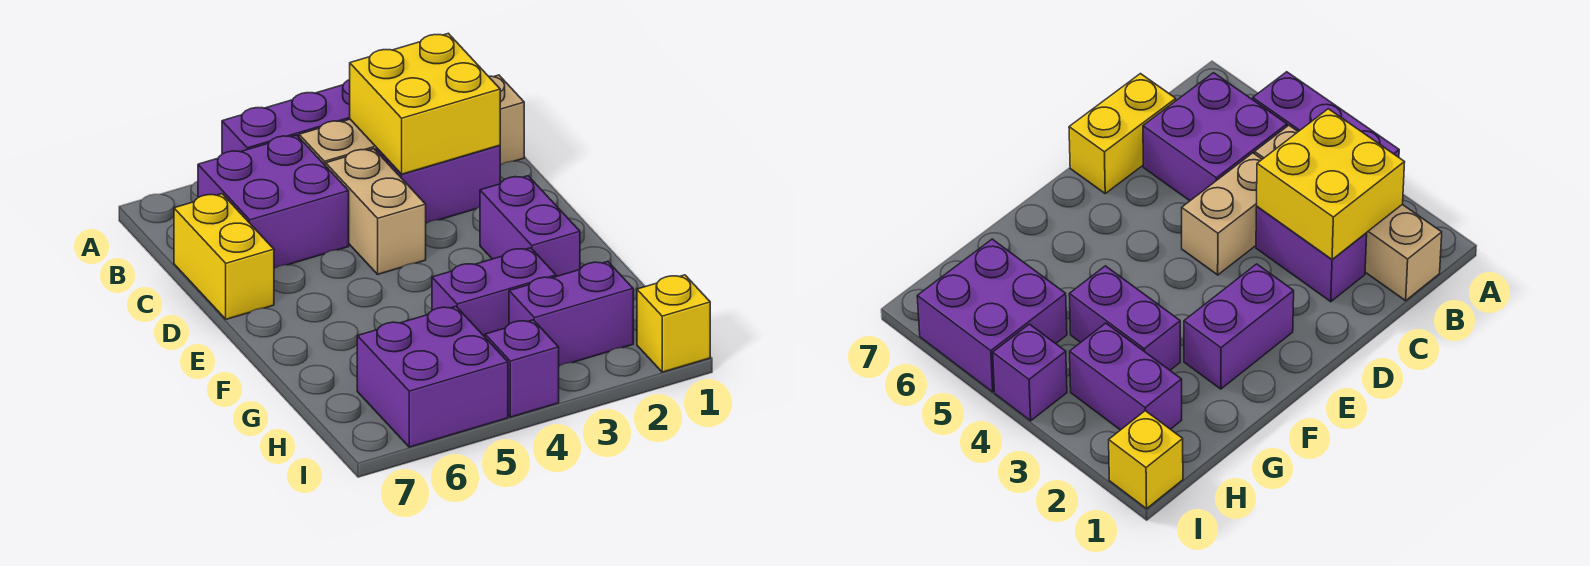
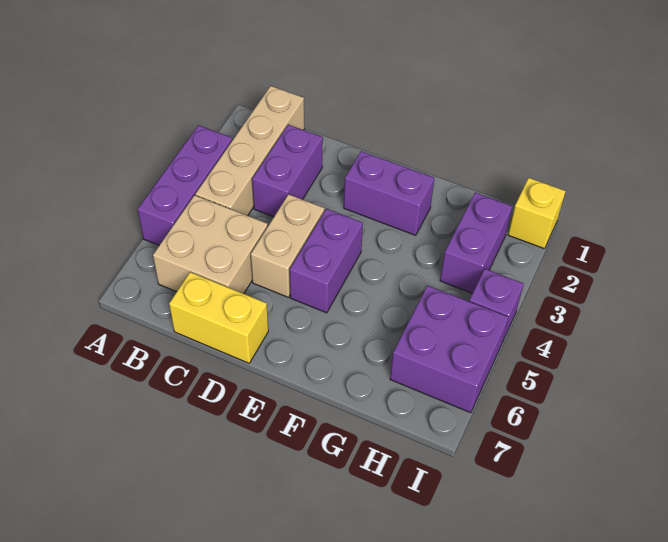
yellow brick B2:C3 level 2 -> none
purple brick B5:C6 level 1 -> tan brick B5:C6 level 1
tan brick C4:D4 level 1 -> tan brick D4:D5 level 1
purple brick G3:G4 level 1 -> purple brick E4:E5 level 1

